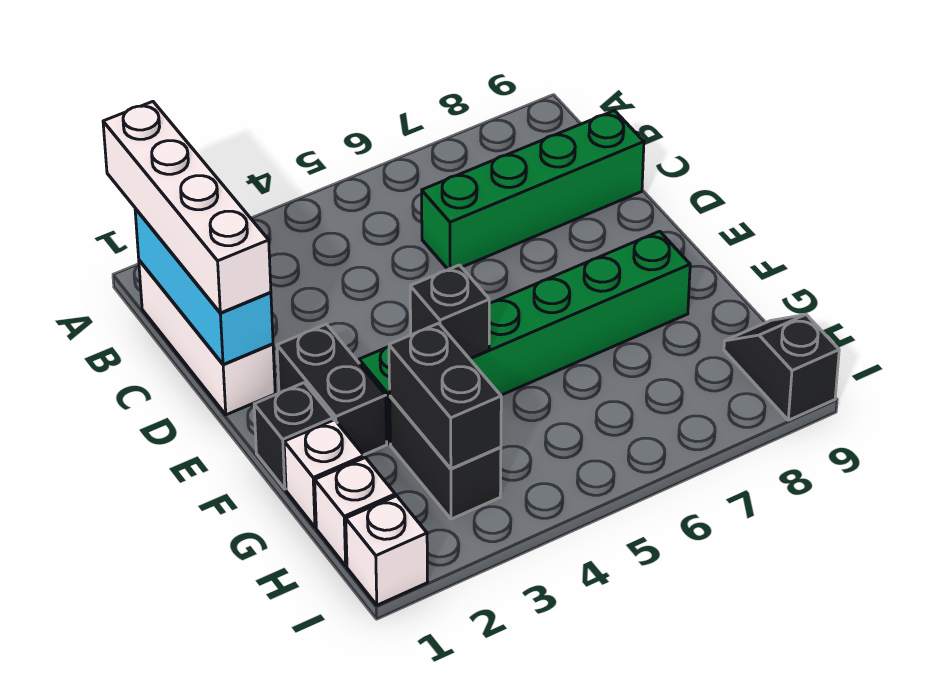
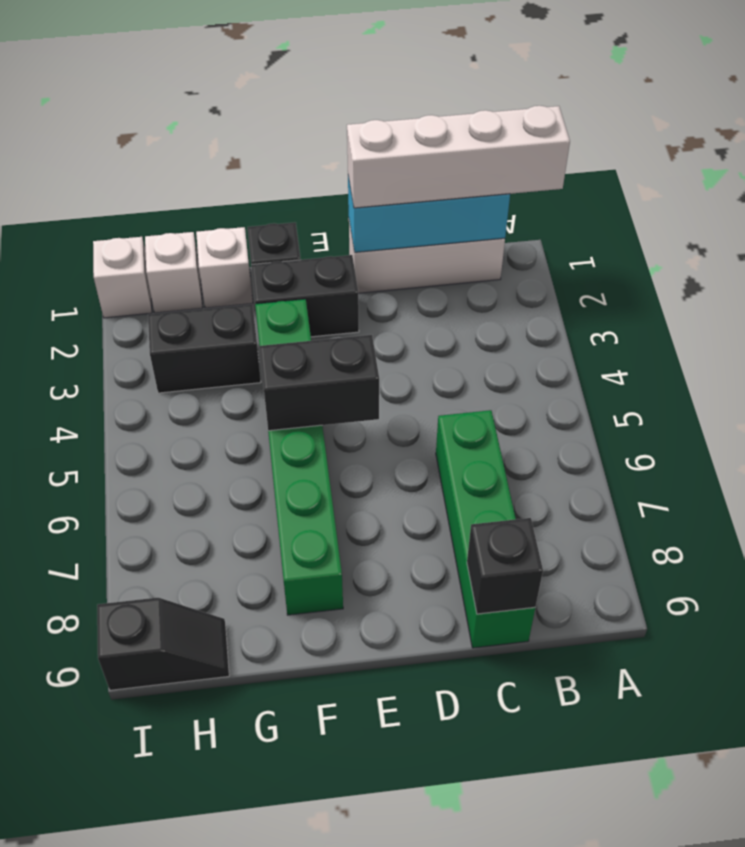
black brick F4 level 2 -> black brick C9 level 2
black brick G3:H3 level 2 -> black brick E5:F5 level 2

